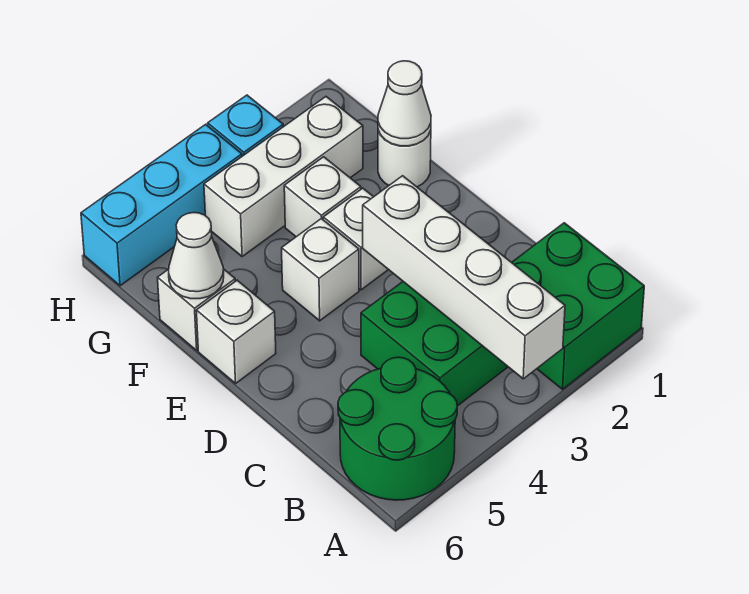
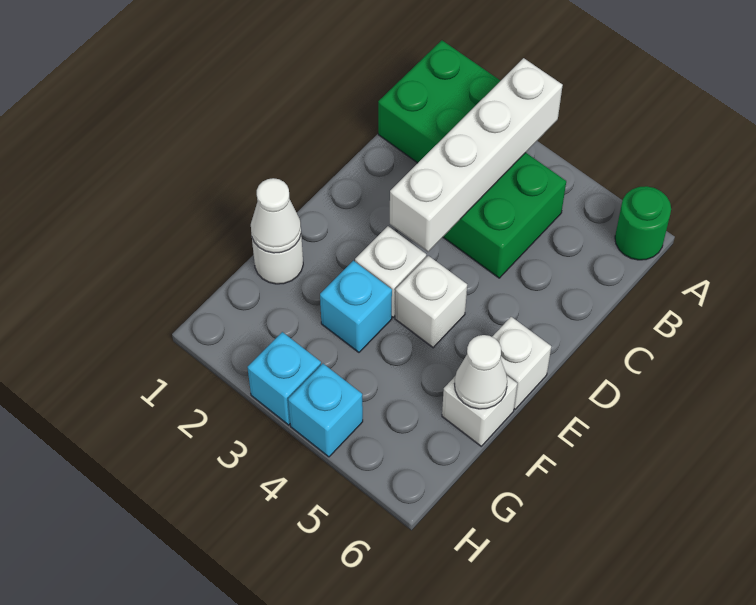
green round brick A5:B6 level 1 -> green round brick A6 level 1
white brick F3 level 1 -> cyan brick F3 level 1
white brick G2:G4 level 1 -> none
cyan brick H4:H6 level 1 -> cyan brick H4 level 1

